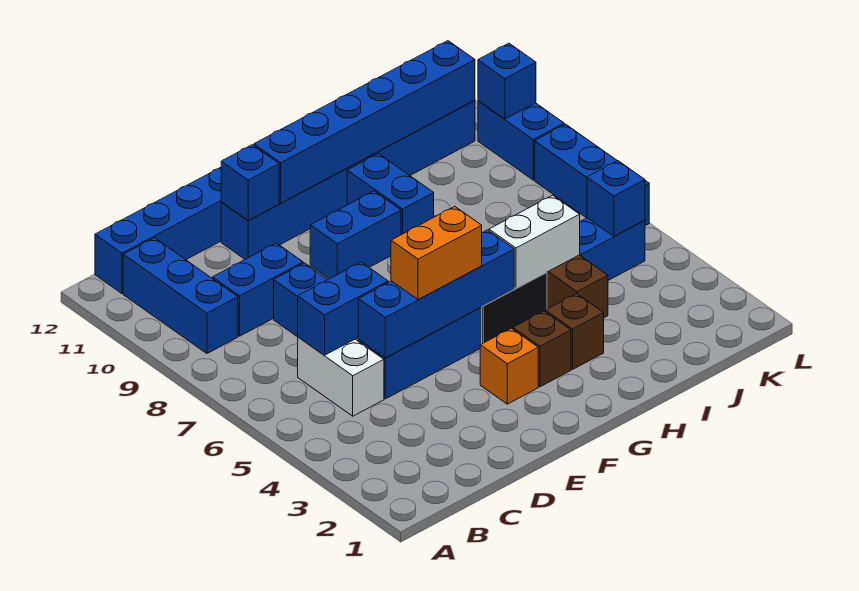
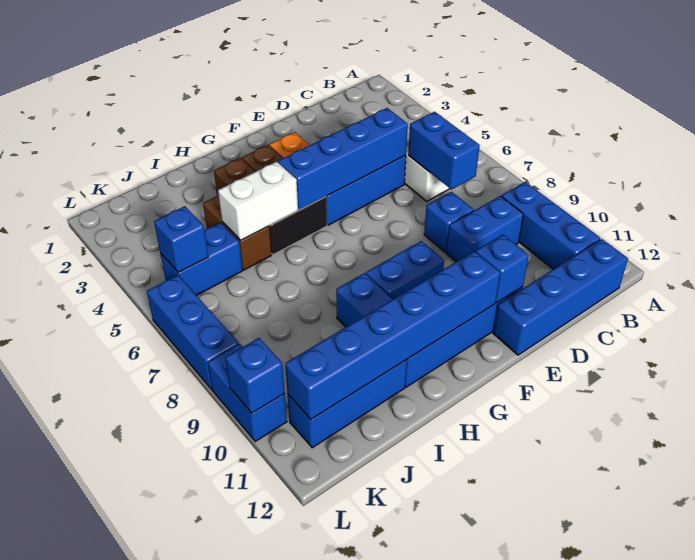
blue brick C6:D6 level 2 -> blue brick C6:C7 level 2
orange brick E5:F5 level 3 -> none

